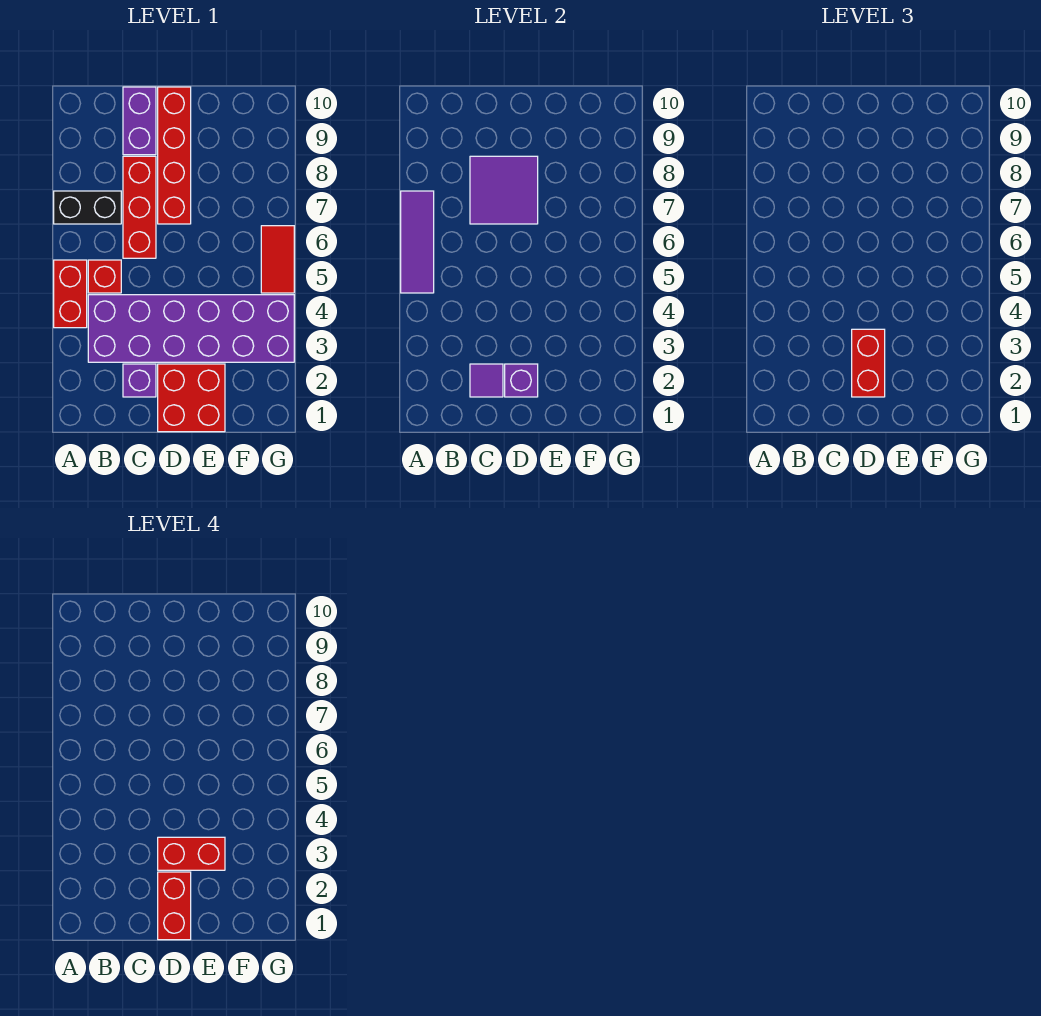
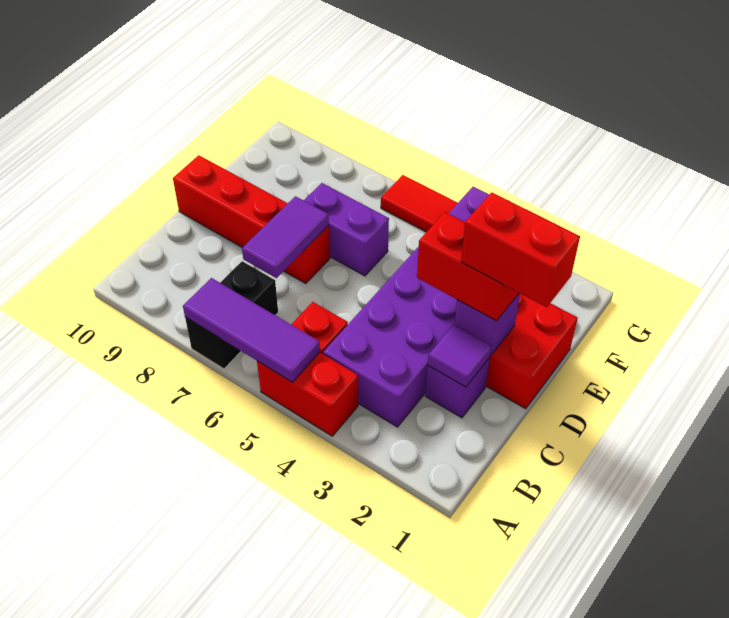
red brick C6:C8 level 1 -> none
purple tile C7:D8 level 2 -> purple tile C7:D7 level 2
purple brick C9:C10 level 1 -> purple brick E6:E7 level 1
red brick D3:E3 level 4 -> none

